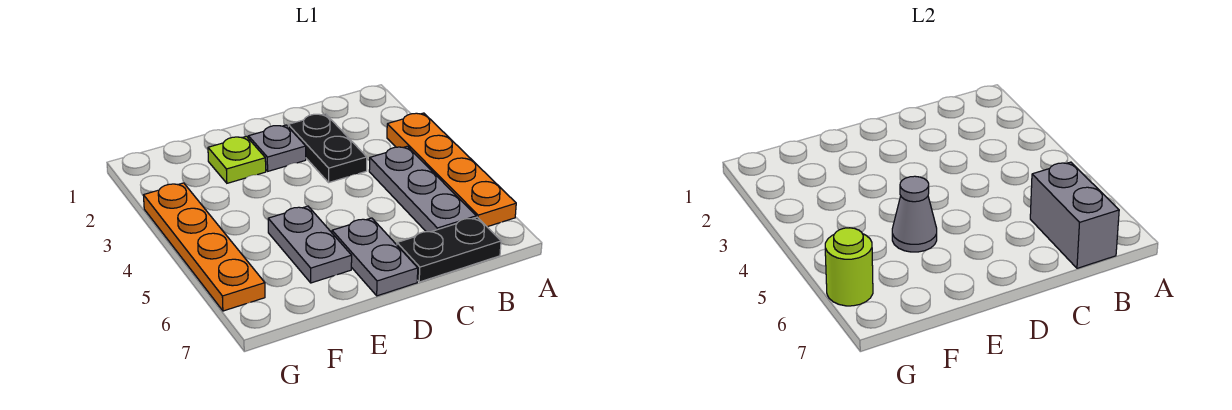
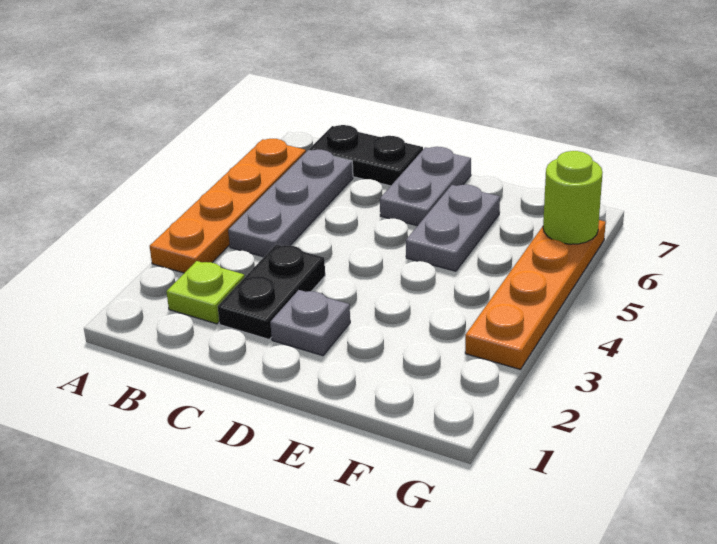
grey brick B6:B7 level 2 -> none
lime plate E2 level 1 -> lime plate B2 level 1
grey cone E5 level 2 -> none

